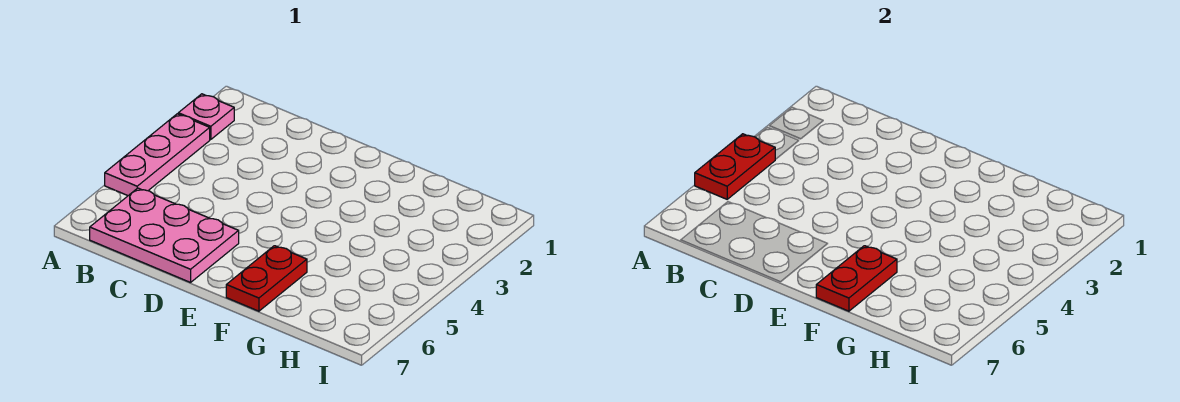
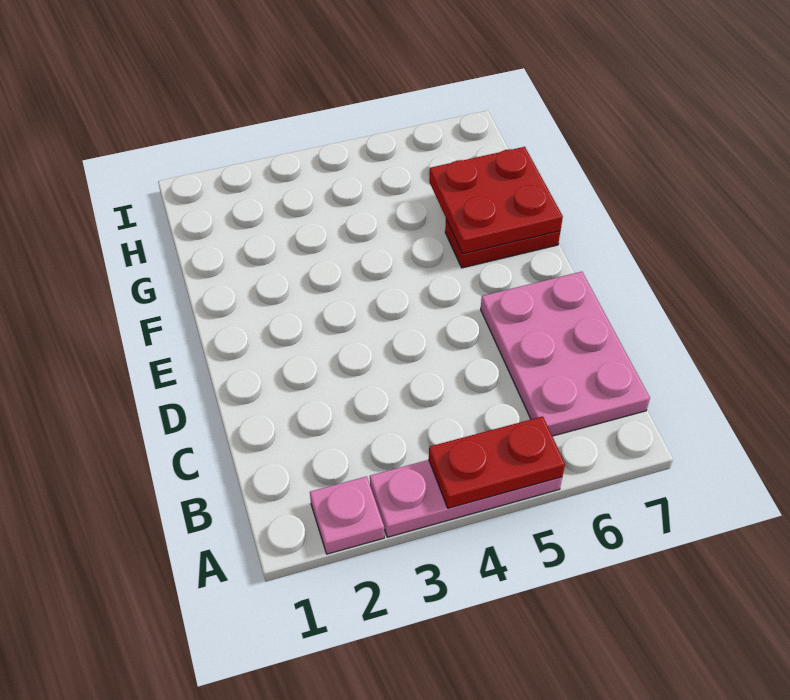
red plate F6:F7 level 2 -> red plate F6:G7 level 2

